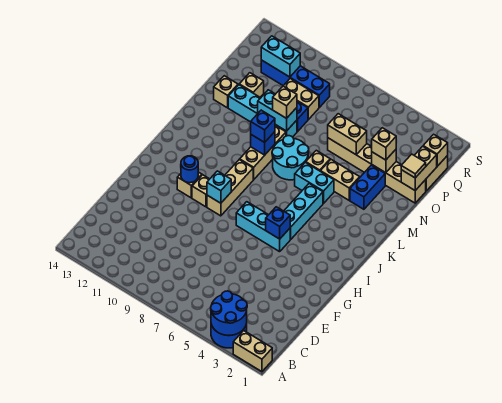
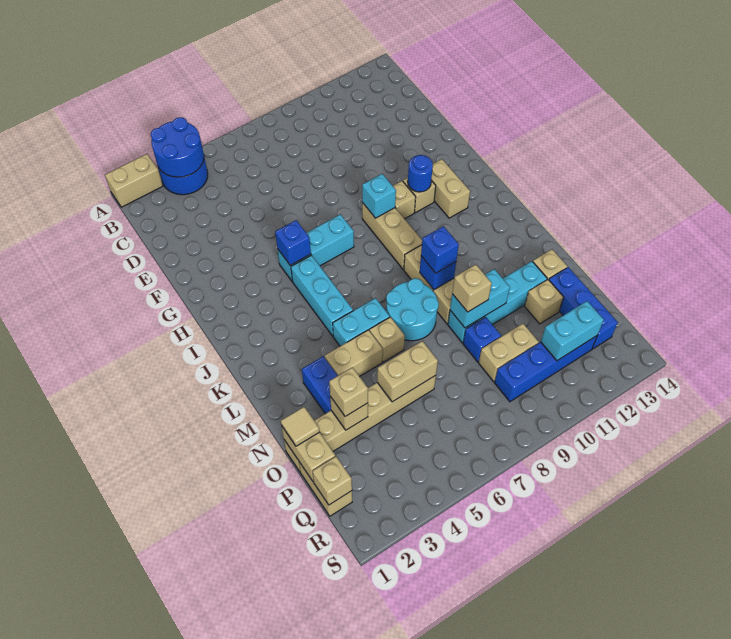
none -> tan brick H12:I12 level 1
none -> blue brick O13:Q13 level 1

